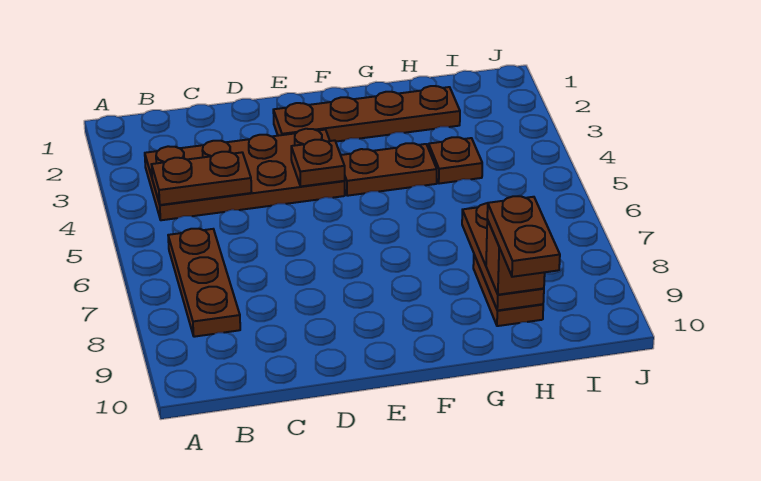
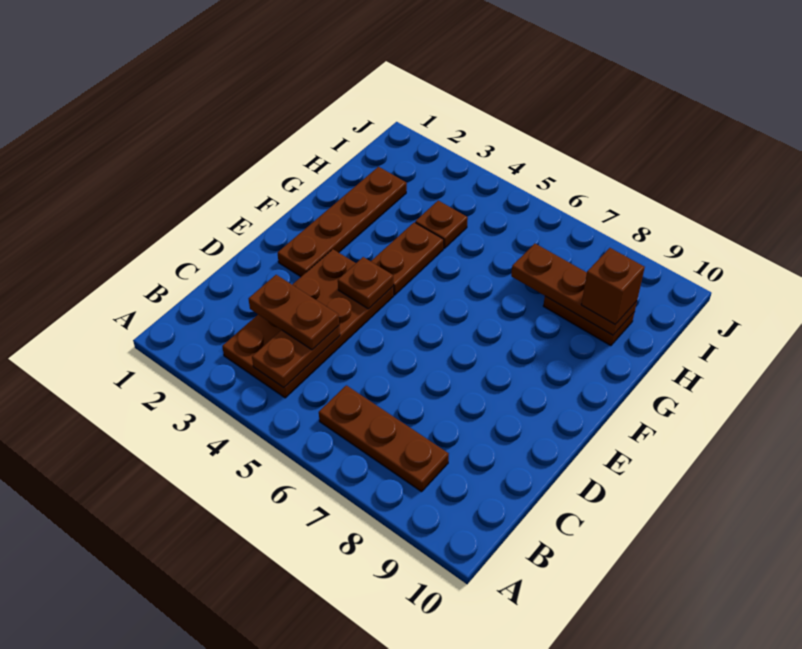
brown plate H9:H10 level 4 -> brown plate C3:C4 level 3

